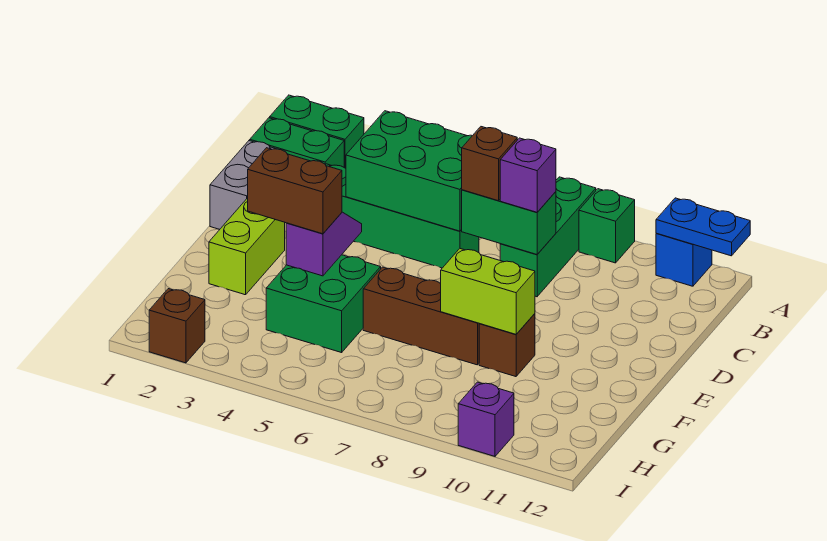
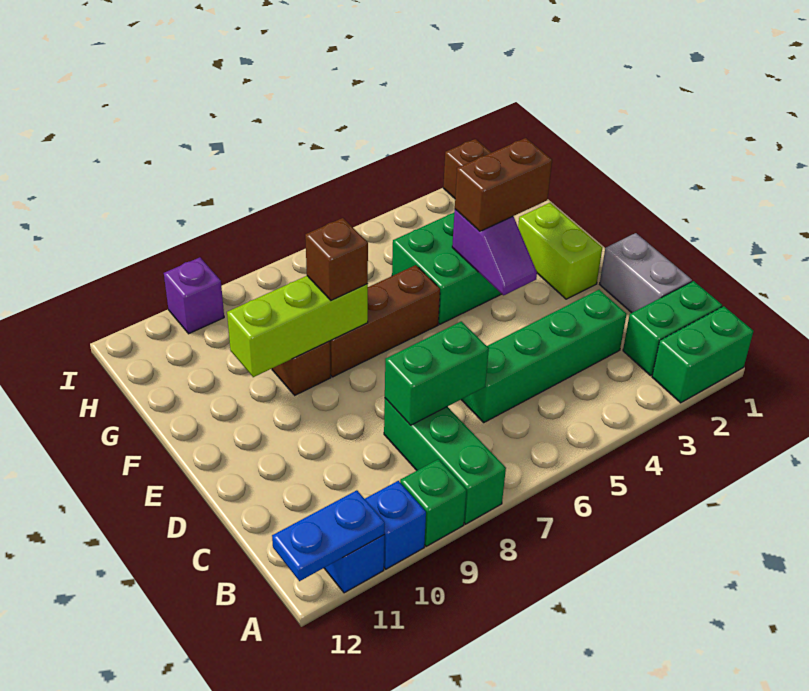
none -> blue brick A10 level 1
green brick B4:C6 level 2 -> none
brown brick C7 level 3 -> brown brick F8 level 3
purple brick C8 level 3 -> none
lime brick F8:F9 level 2 -> lime brick F8:F10 level 2

